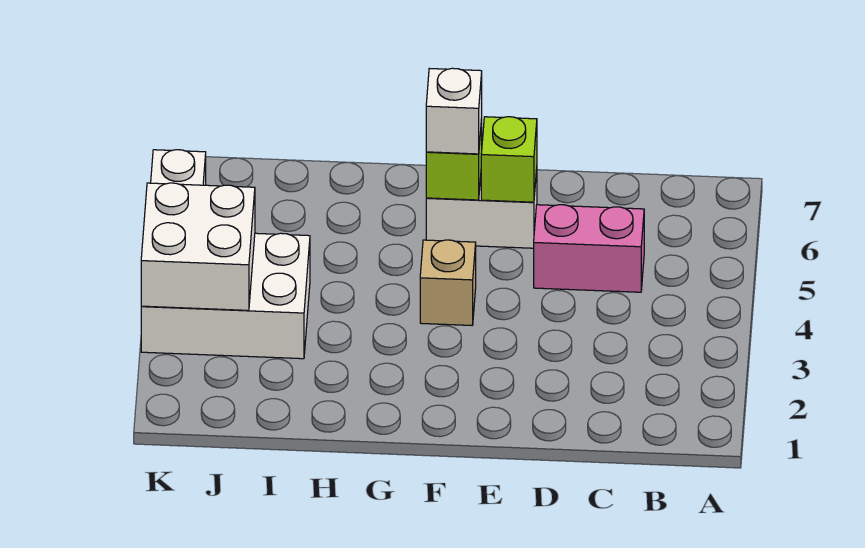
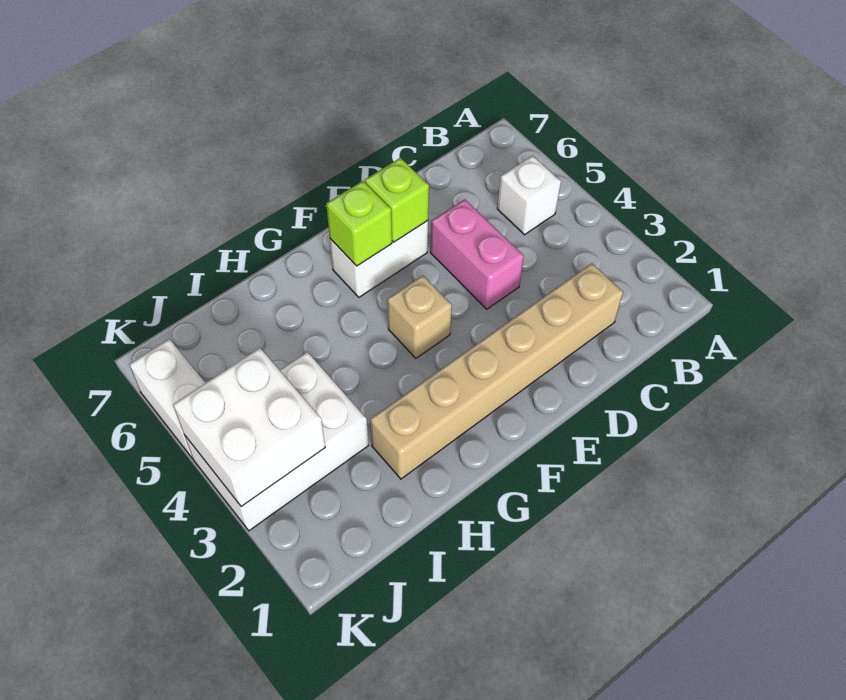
none -> tan brick C2:H2 level 1
pink brick C5:D5 level 1 -> pink brick D4:D5 level 1
white brick F6 level 3 -> white brick B5 level 1

